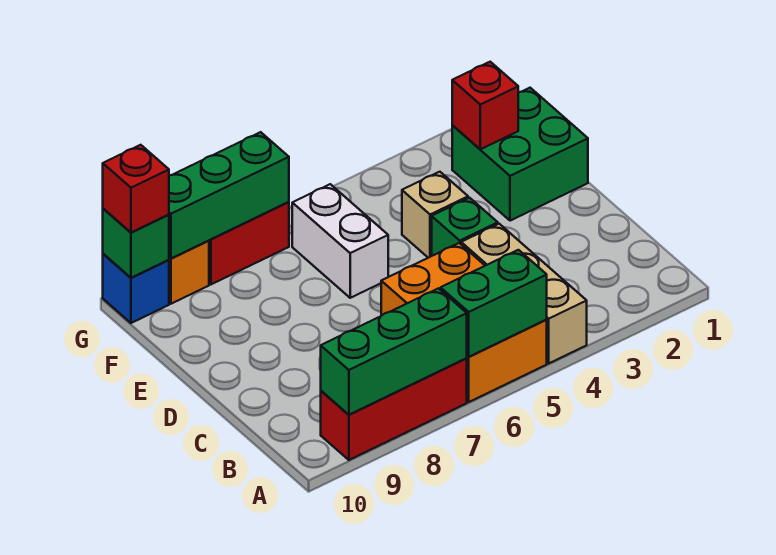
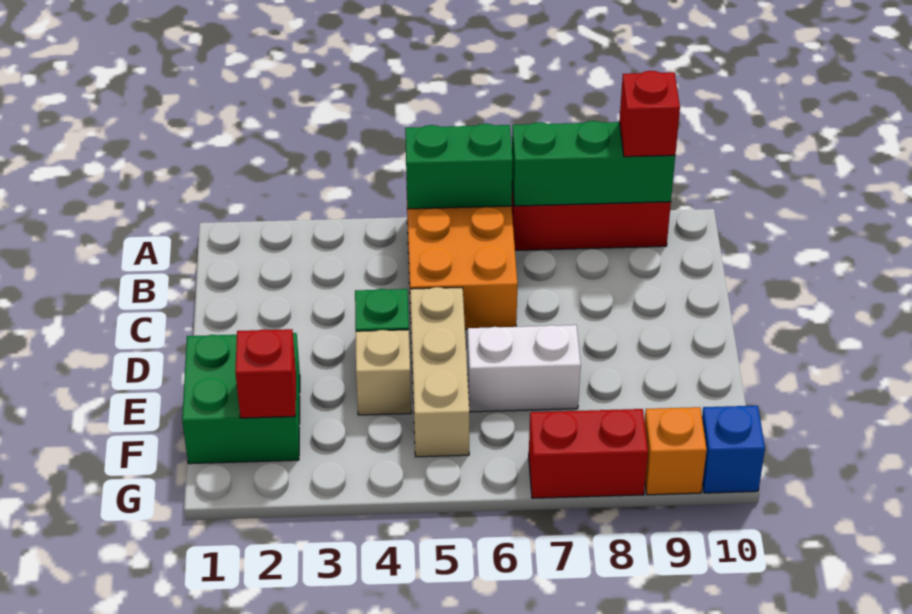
tan brick A4:C4 level 1 -> tan brick D5:F5 level 1
white brick E6:F6 level 1 -> white brick E6:E7 level 1
green brick G7:G9 level 2 -> none
green brick G10 level 2 -> none
red brick G10 level 3 -> red brick A9 level 3

